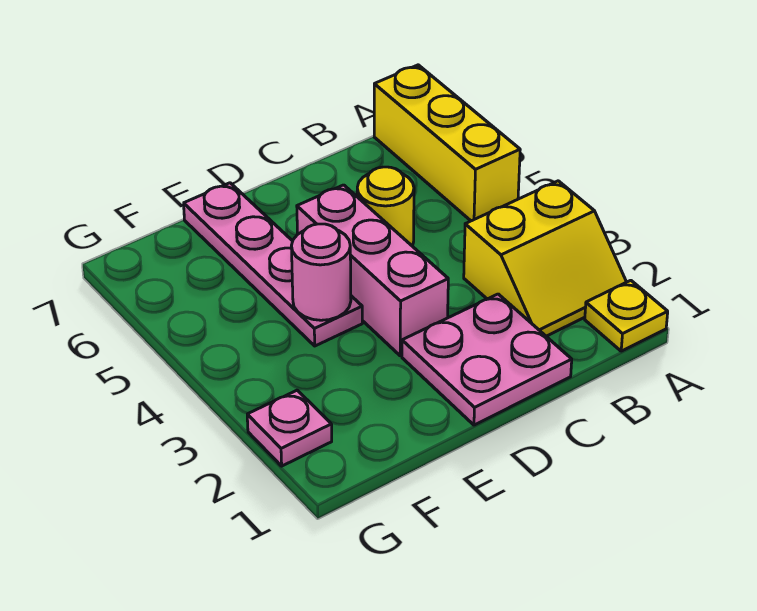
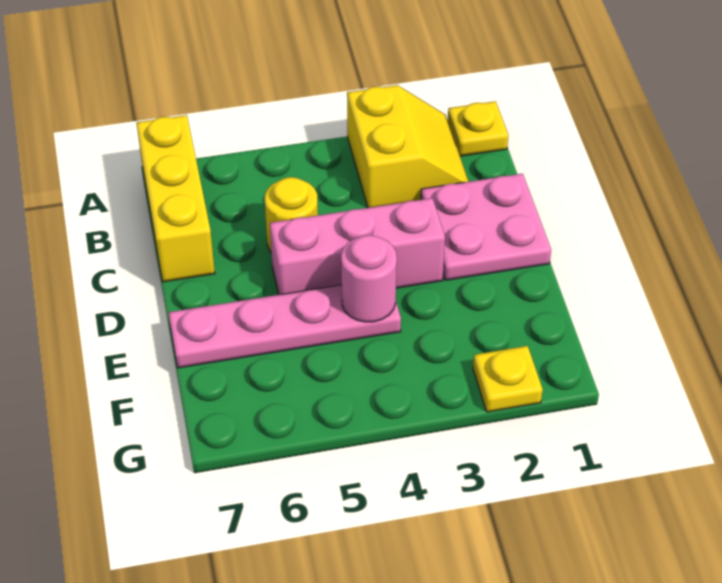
yellow brick A5:A7 level 1 -> yellow brick A7:C7 level 1
pink plate G2 level 1 -> yellow plate G2 level 1

